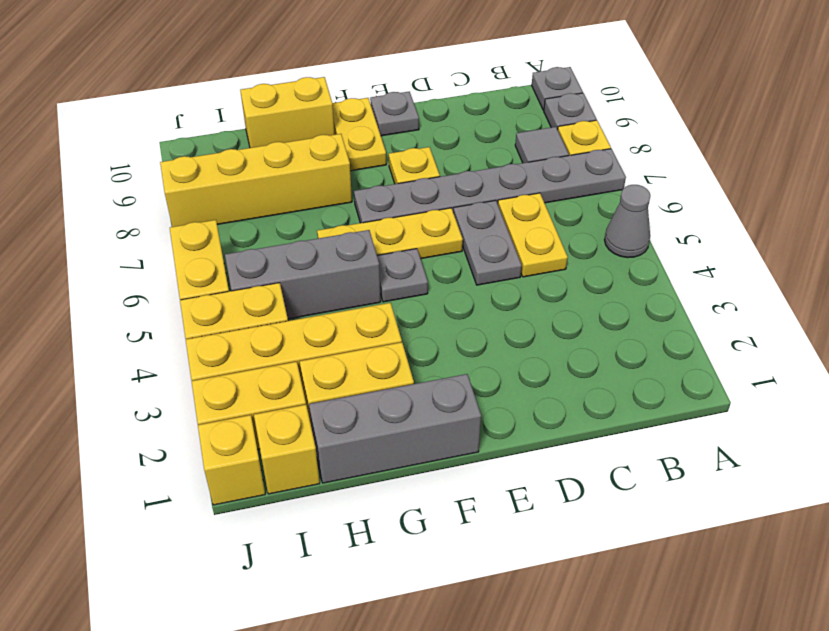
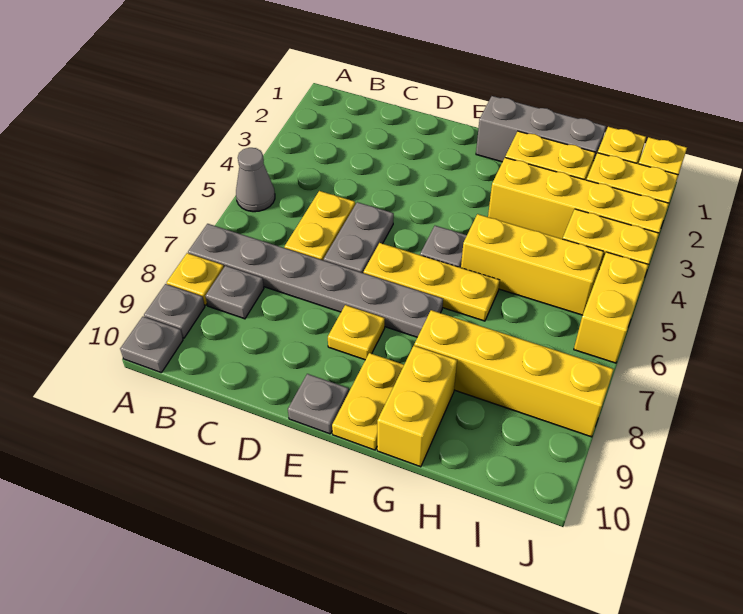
grey tile B8 level 1 -> grey plate B8 level 1
grey brick G5:I5 level 1 -> yellow brick G5:I5 level 1
yellow brick G10:H10 level 1 -> yellow brick G9:G10 level 1

